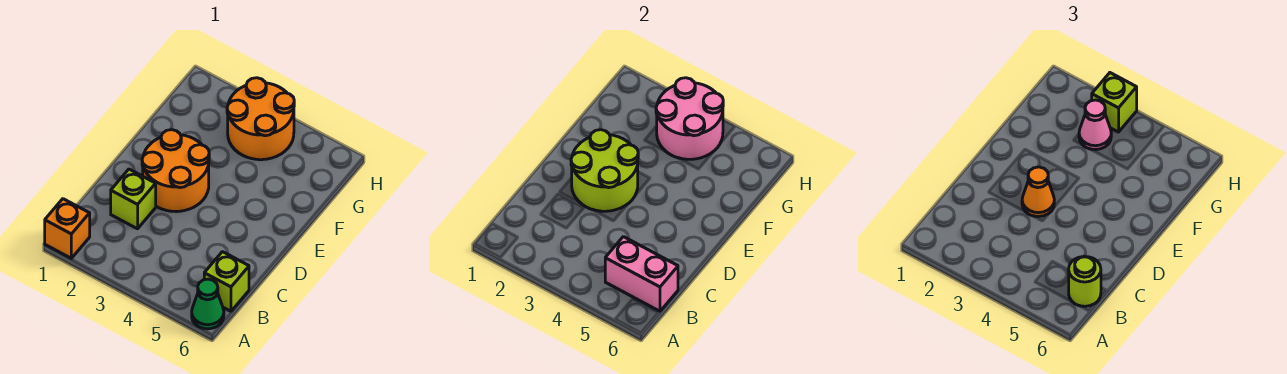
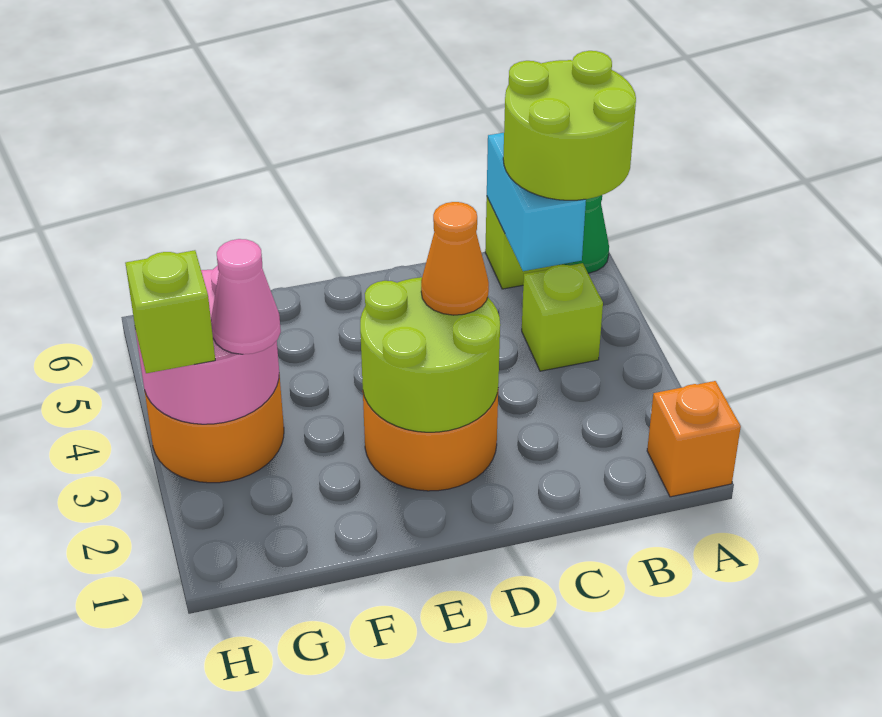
pink brick B5:B6 level 2 -> cyan brick B5:B6 level 2
lime round brick B6 level 3 -> lime round brick A5:B6 level 3
lime brick C2 level 1 -> lime brick B4 level 1

